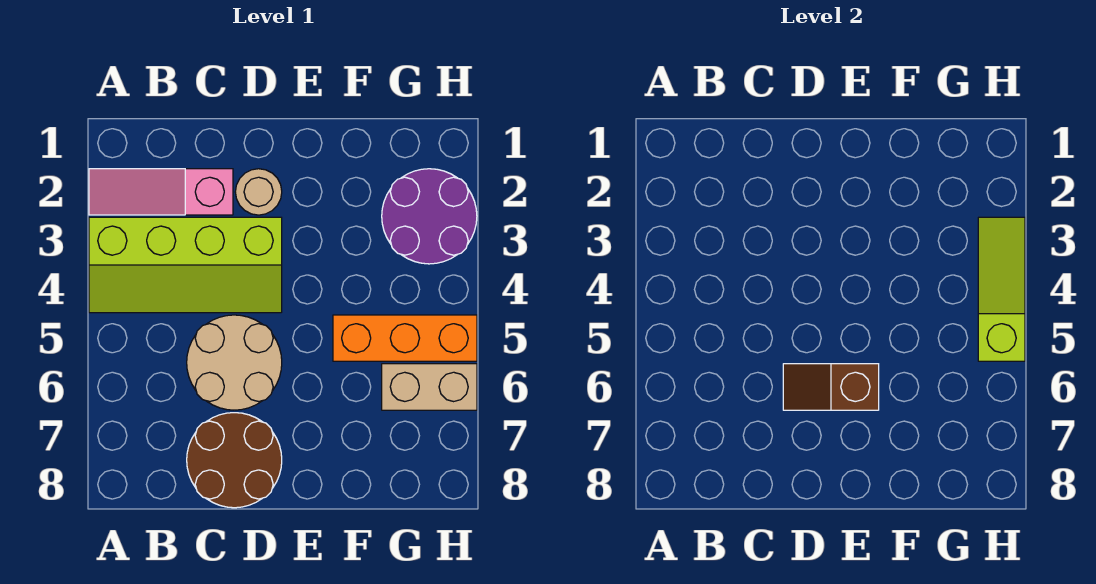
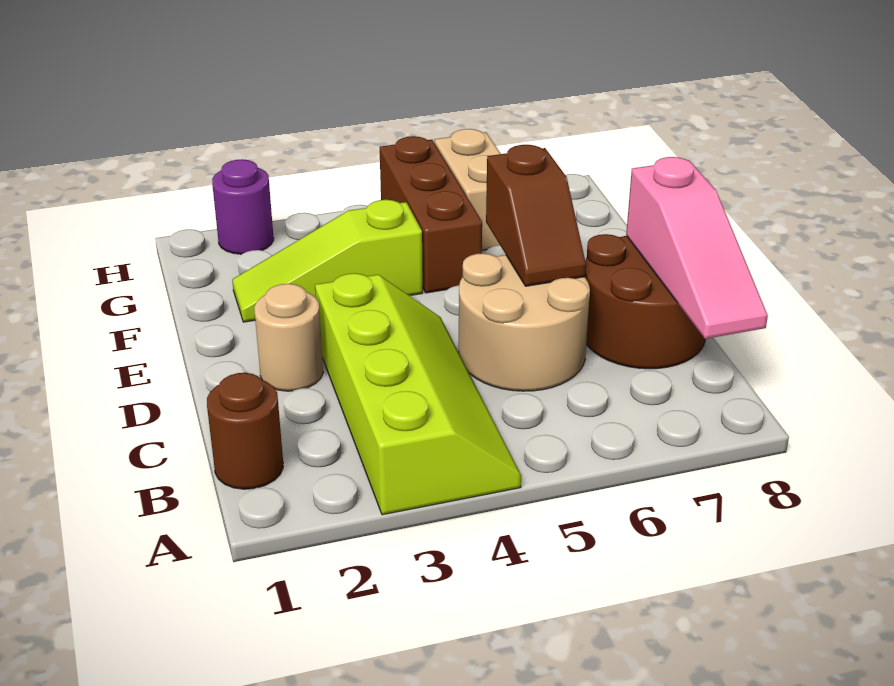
pink slope A2:C2 level 1 top C -> pink slope B8:D8 level 2 top D
none -> brown round brick B1 level 1
orange brick F5:H5 level 1 -> brown brick F5:H5 level 1
purple round brick G2:H3 level 1 -> purple round brick H2 level 1
lime slope H3:H5 level 2 top 5 -> lime slope F2:F4 level 1 top 4

